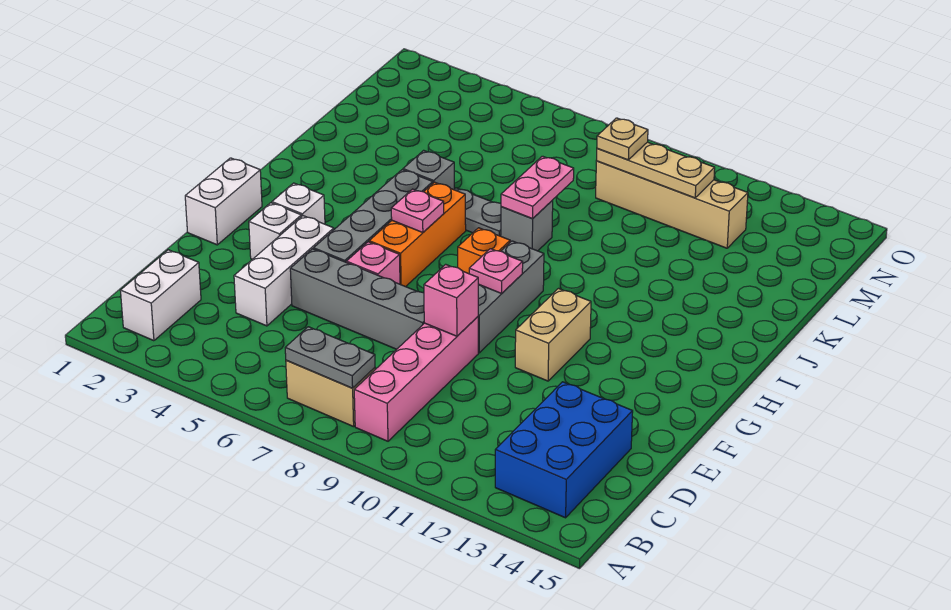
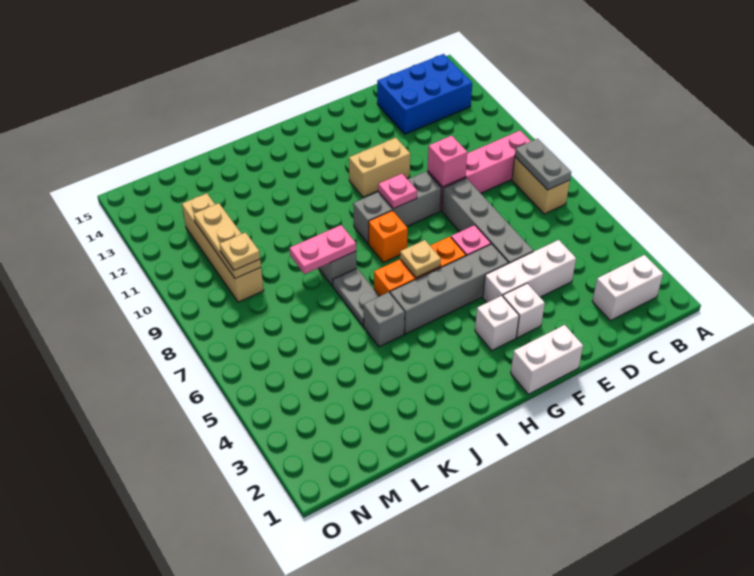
pink plate H6 level 2 -> tan plate H6 level 2

